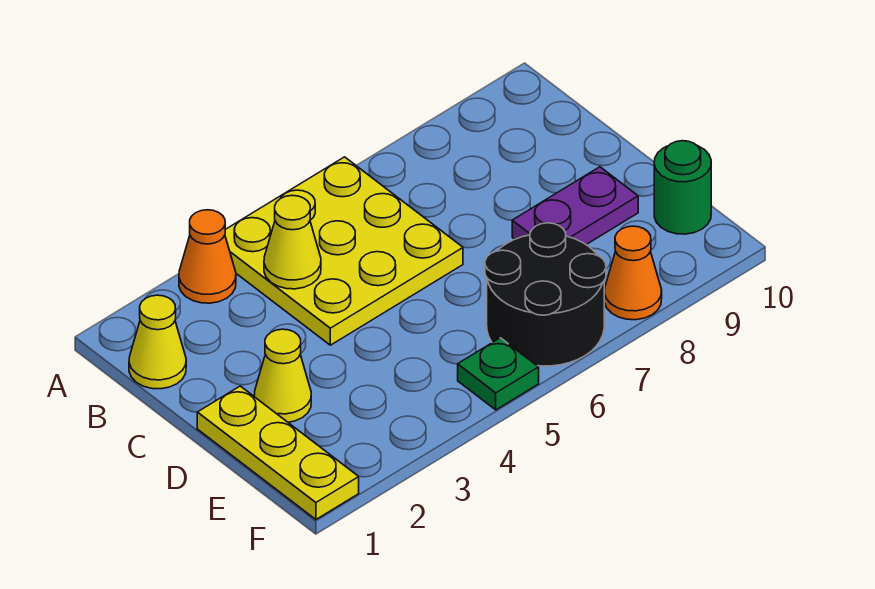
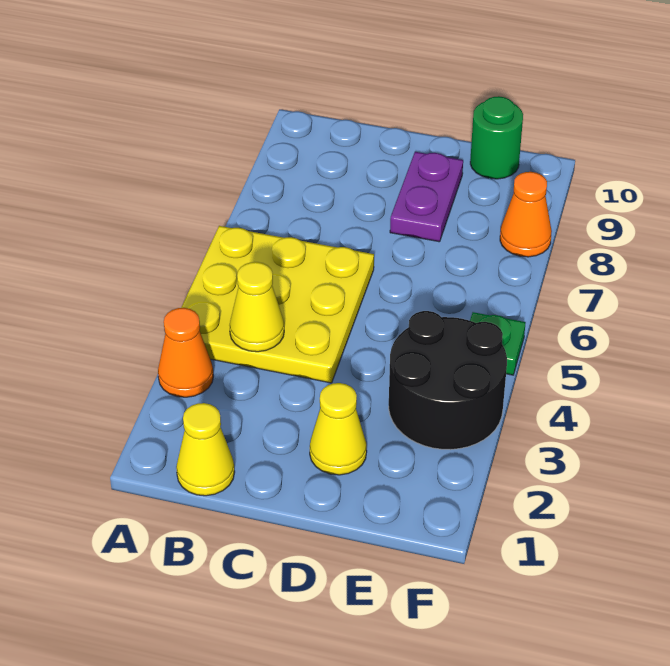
yellow plate D1:F1 level 1 -> none
black round brick E6:F7 level 1 -> black round brick E3:F4 level 1

